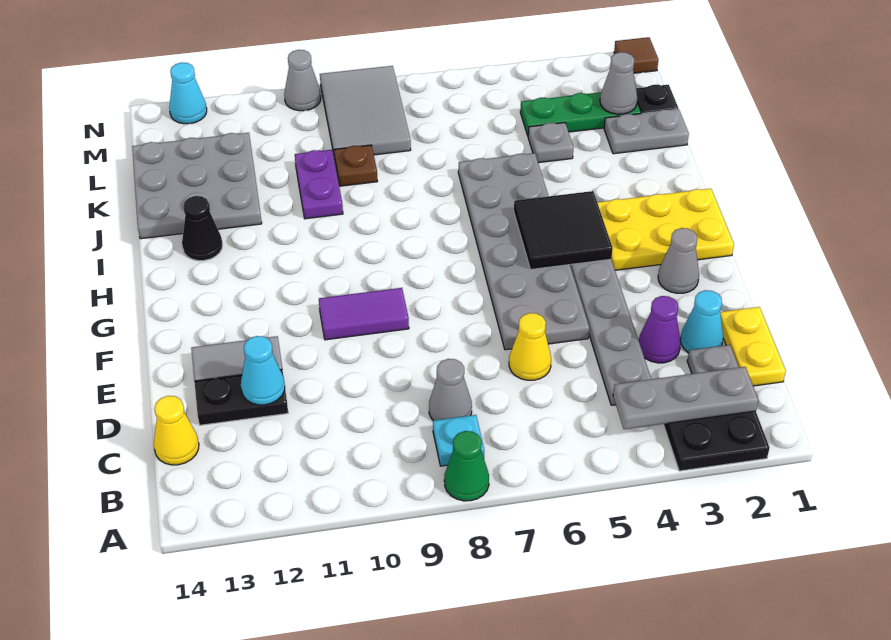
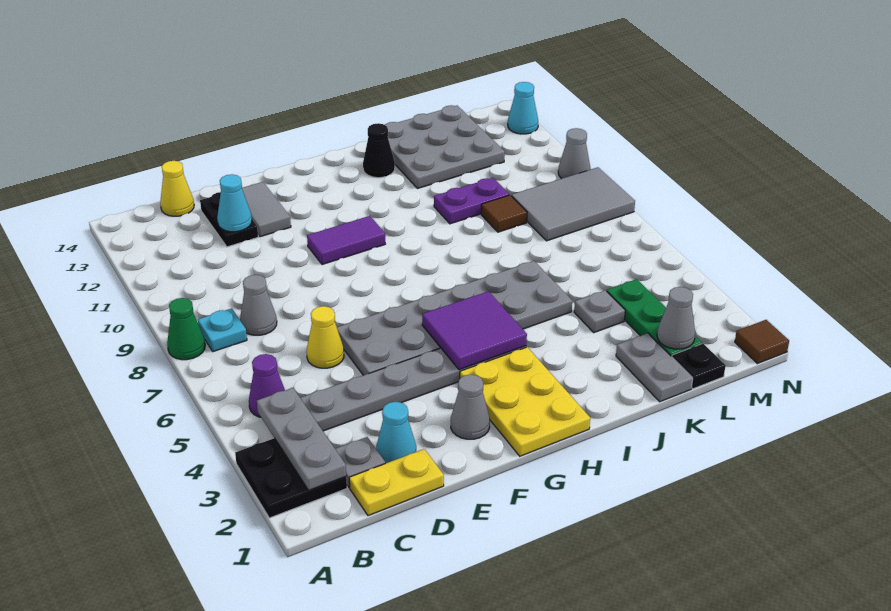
purple cone D3 level 1 -> purple cone B5 level 1
purple tile F9:F10 level 1 -> purple tile F10:G10 level 1
black tile G4:H5 level 2 -> purple tile G4:H5 level 2
brown plate K9 level 1 -> brown tile K9 level 1

